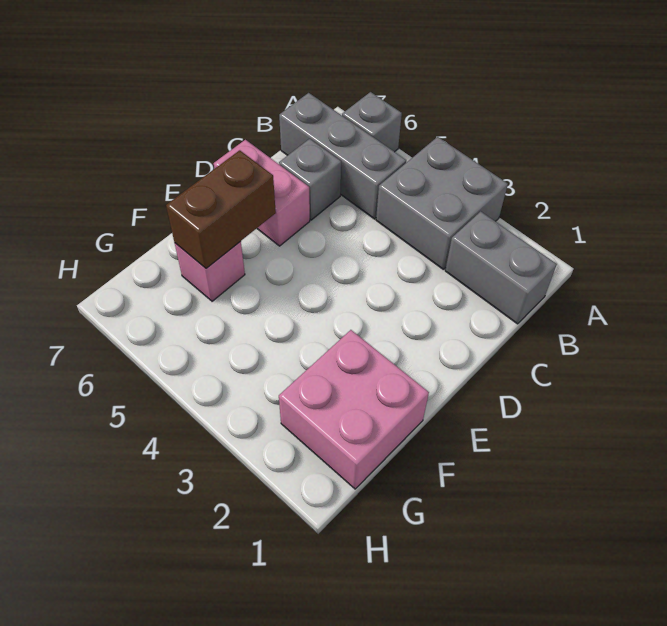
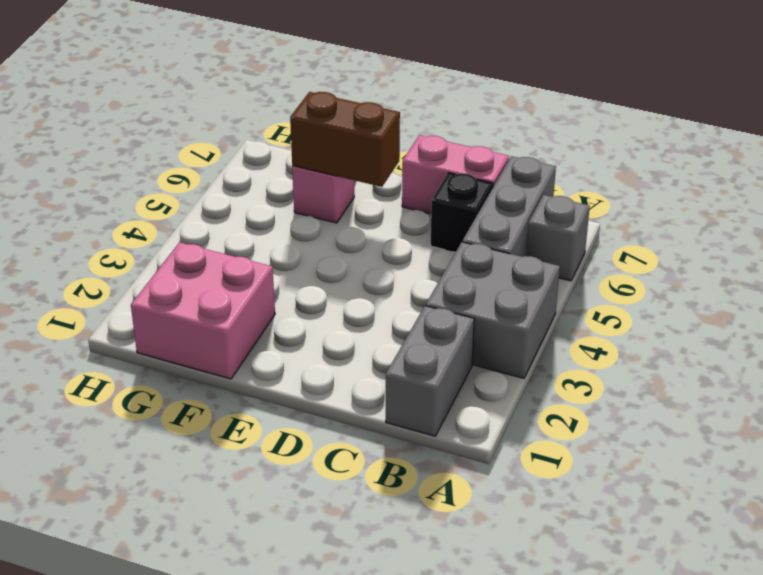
grey brick C6 level 1 -> black brick C6 level 1
pink brick D6:D7 level 1 -> pink brick C7:D7 level 1

